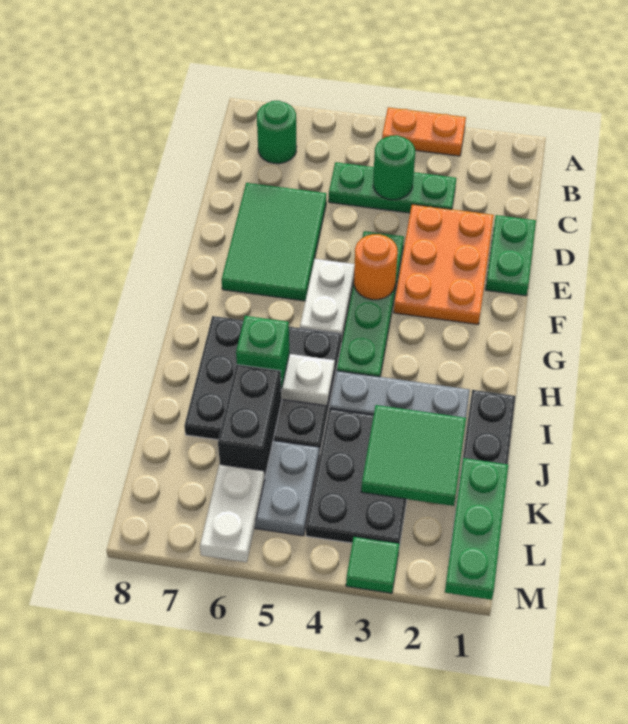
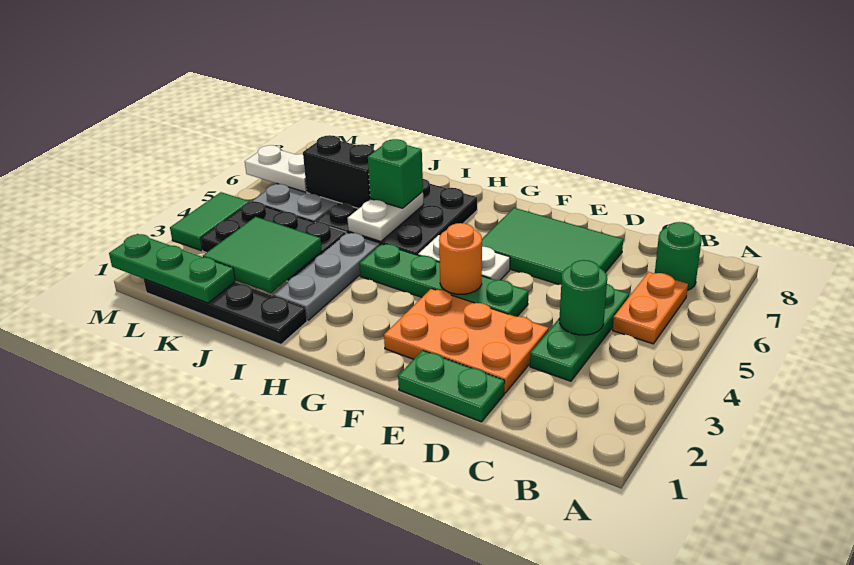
orange plate A3:A4 level 1 -> orange plate B5:B6 level 1
green tile M3 level 1 -> green tile M3:M4 level 1

